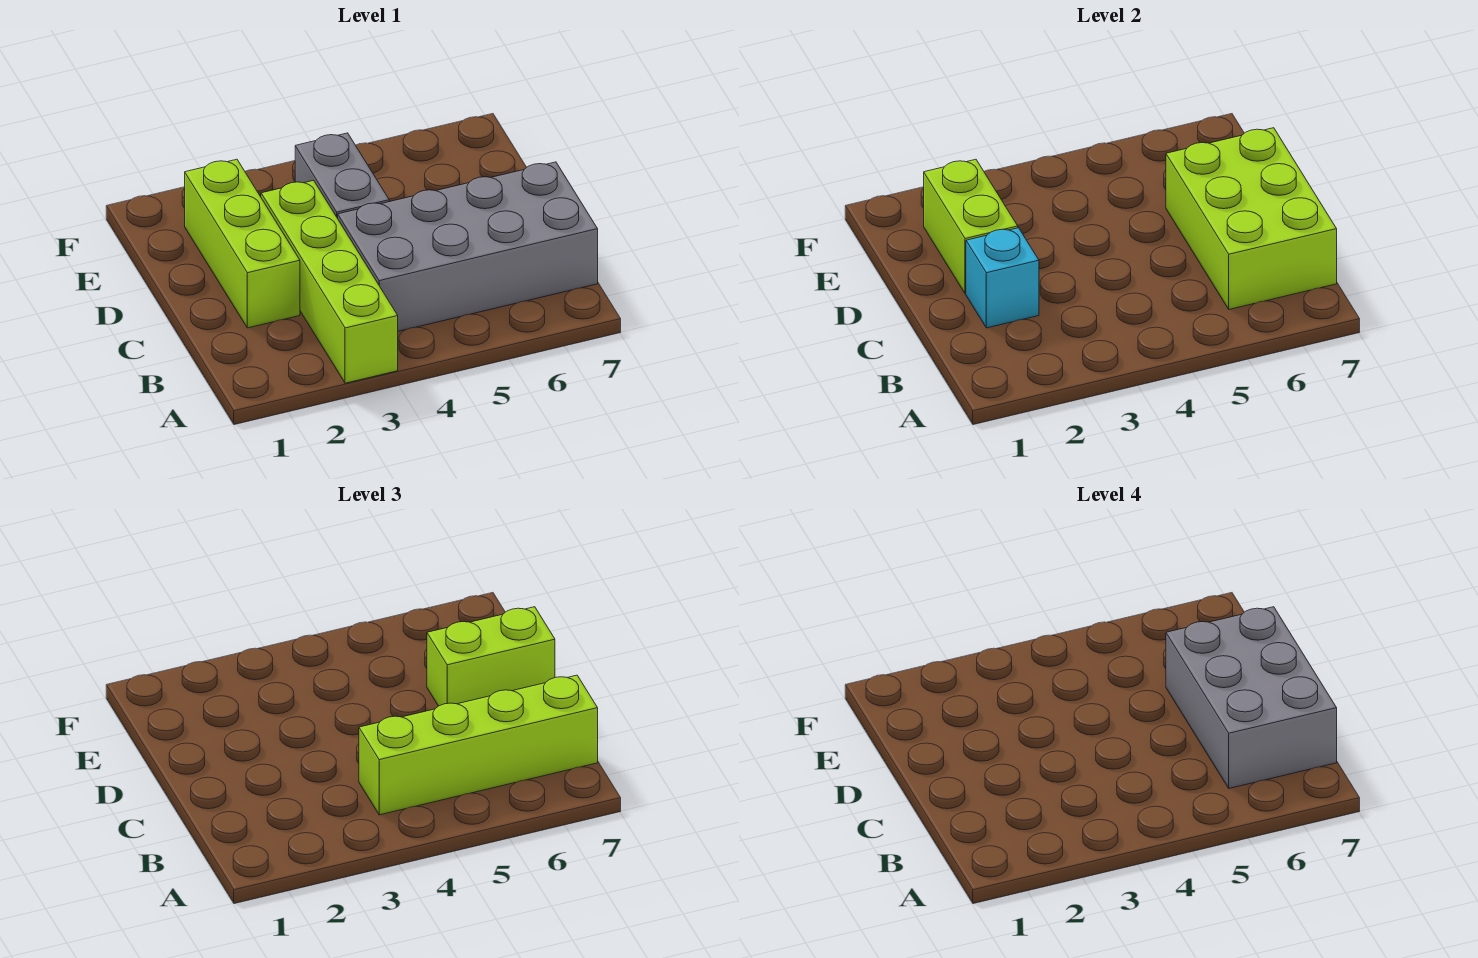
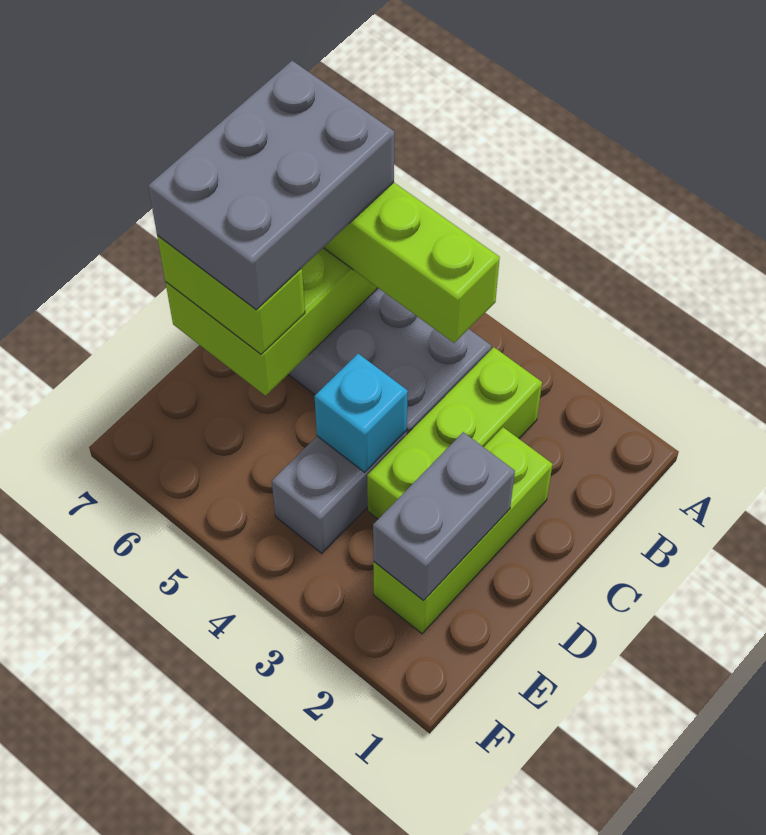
lime brick A3:D3 level 1 -> lime brick B3:D3 level 1
cyan brick C2 level 2 -> cyan brick D4 level 2
lime brick D2:E2 level 2 -> grey brick D2:E2 level 2

